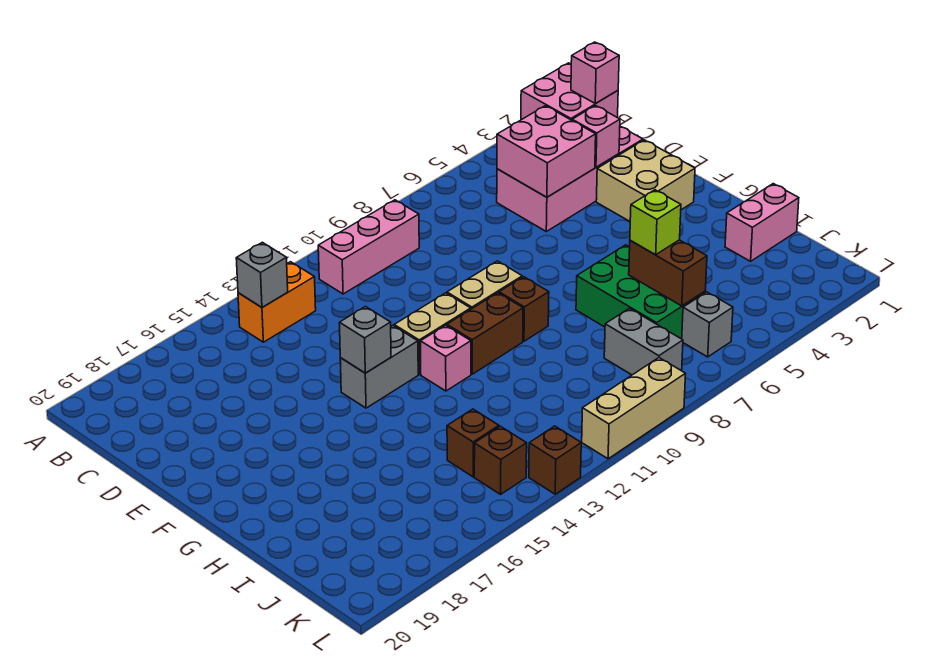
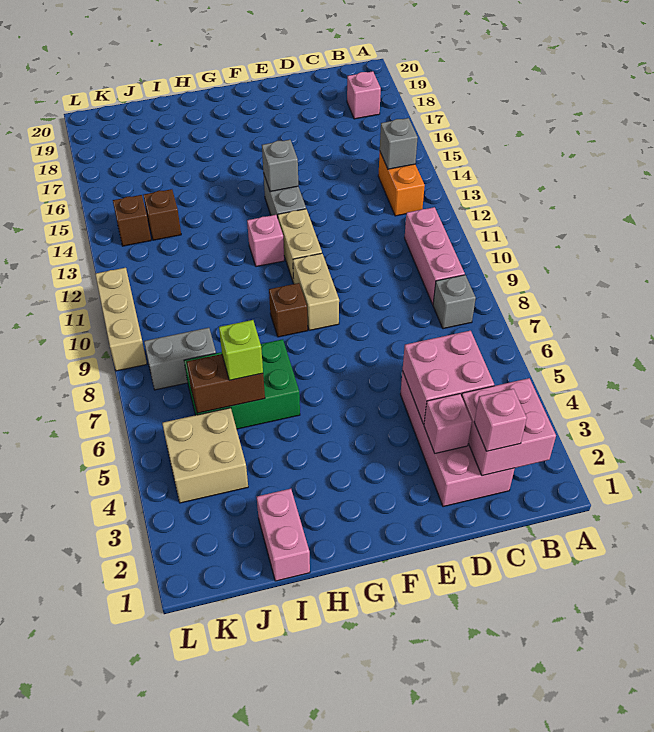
none -> pink brick B18 level 1
tan brick E2:F3 level 1 -> tan brick J4:K5 level 1
brown brick G10:G11 level 1 -> none
grey brick K6 level 1 -> grey brick B8 level 1
brown brick L13 level 1 -> none

